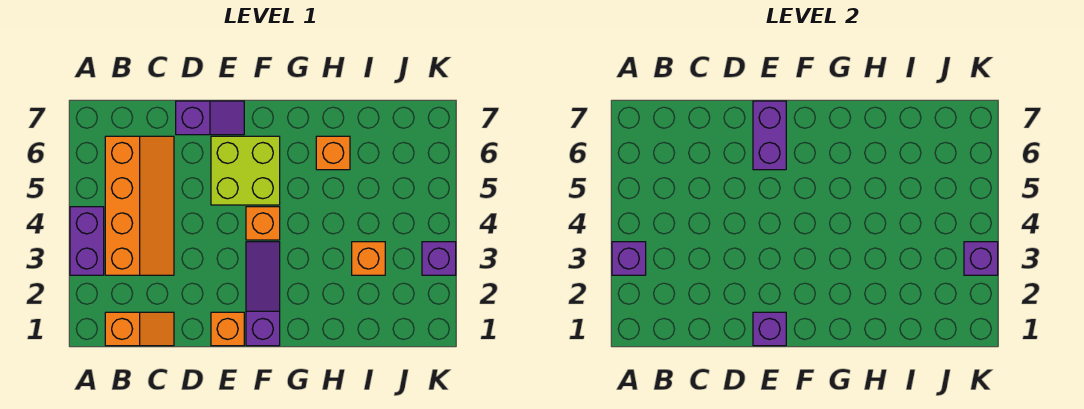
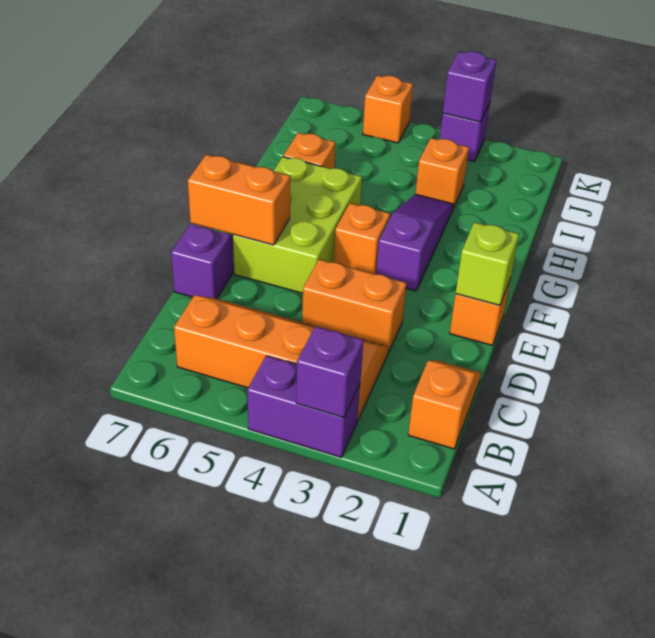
none -> orange brick D3:D4 level 1
purple brick E1 level 2 -> lime brick E1 level 2
lime brick E5:F6 level 1 -> lime brick E5:G6 level 1
purple brick E6:E7 level 2 -> orange brick E6:E7 level 2
purple slope F1:F3 level 1 top 1 -> purple slope F3:H3 level 1 top F
none -> orange brick K5 level 1

